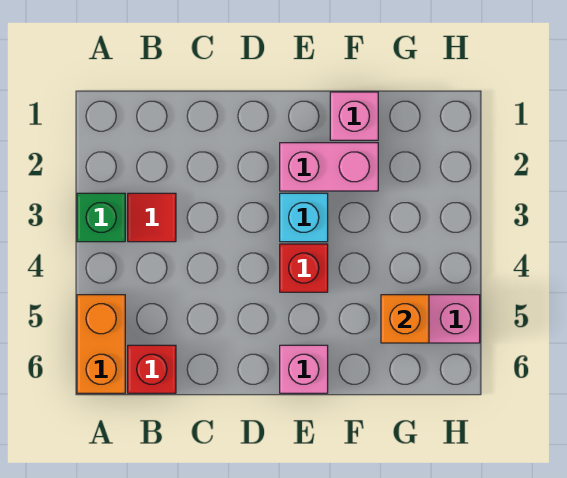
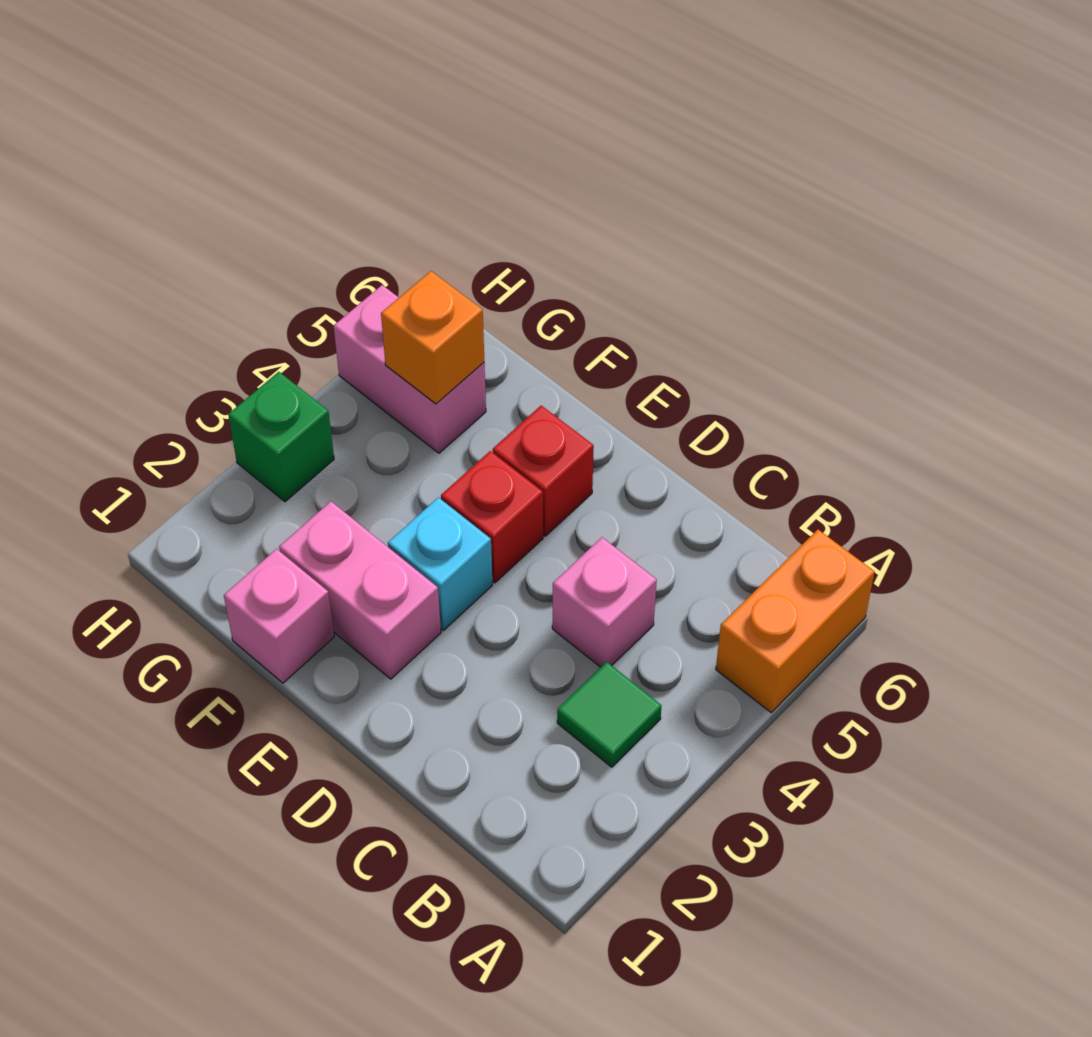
green brick A3 level 1 -> green brick H3 level 1
red tile B3 level 1 -> green tile B3 level 1
red brick B6 level 1 -> red brick E5 level 1
pink brick E6 level 1 -> pink brick C4 level 1

